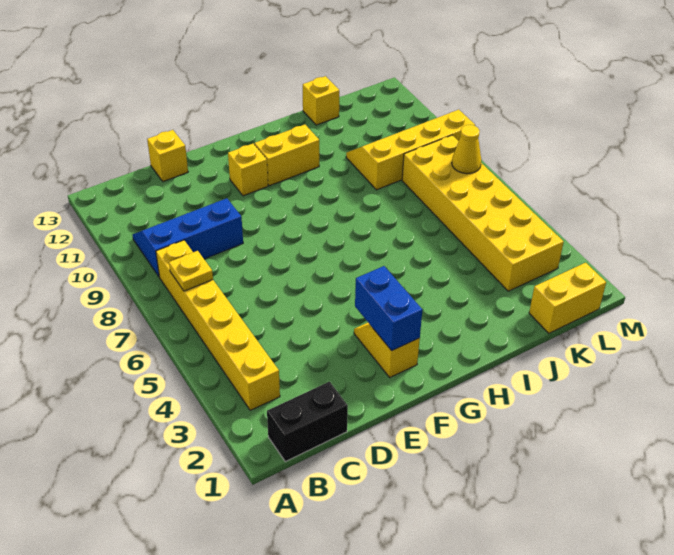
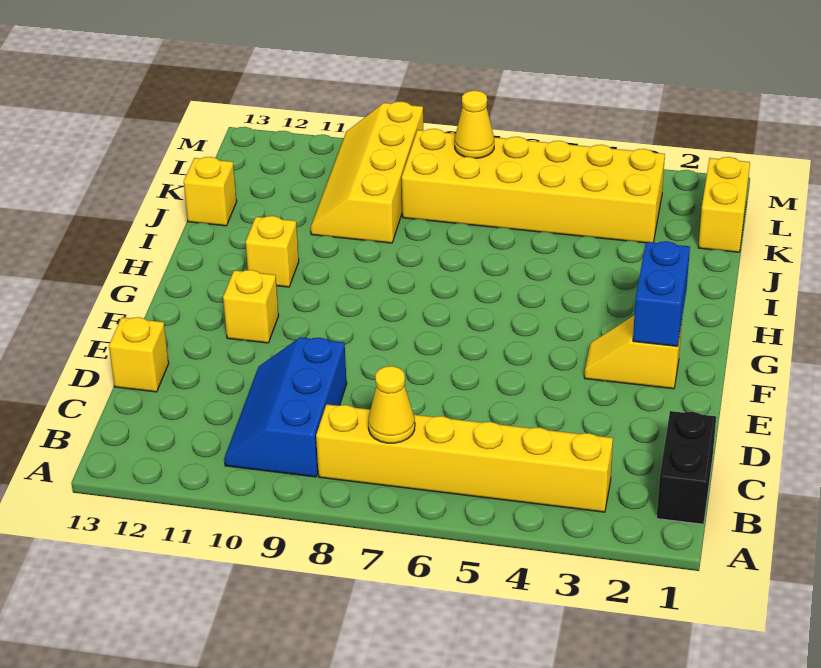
yellow plate B7 level 2 -> yellow cone B7 level 2
blue brick F2:F3 level 2 -> blue brick F2:G2 level 2
yellow brick G11:H11 level 1 -> yellow brick H11 level 1

